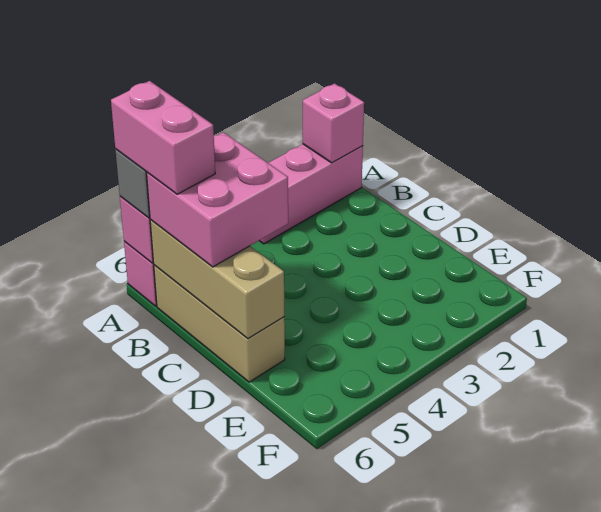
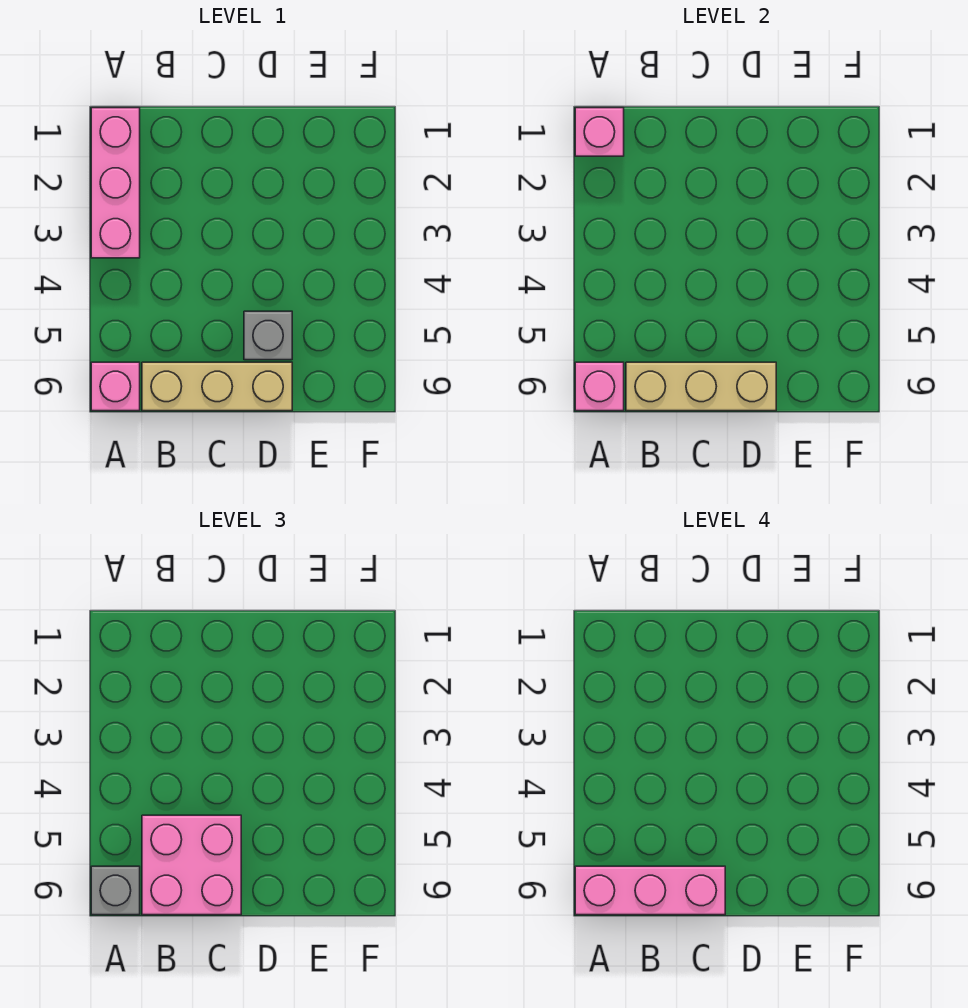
pink brick A6:B6 level 4 -> pink brick A6:C6 level 4
none -> grey brick D5 level 1

